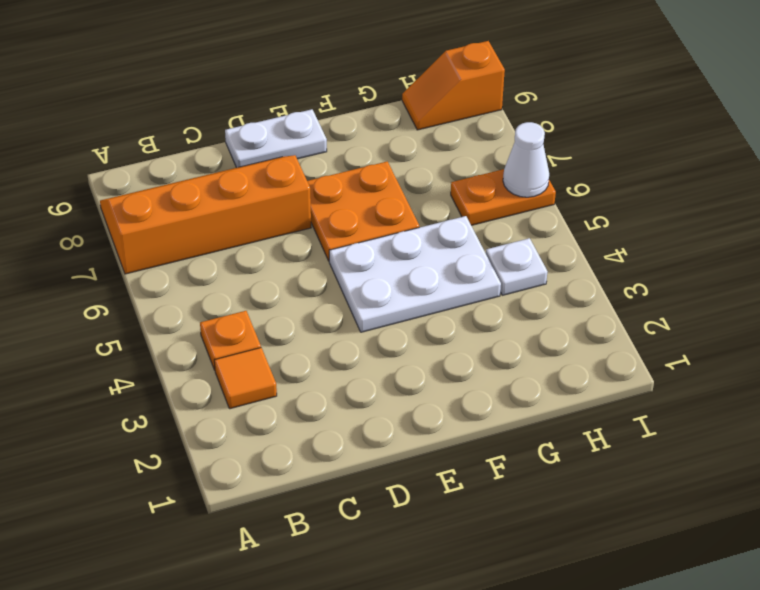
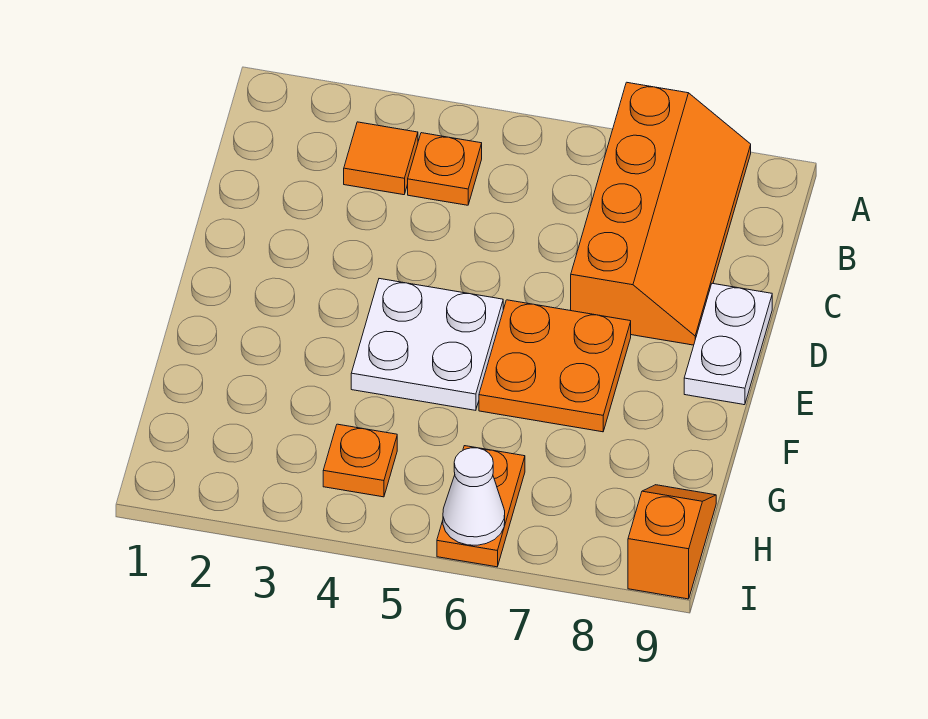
white plate E4:G5 level 1 -> white plate E4:F5 level 1
white plate H4 level 1 -> orange plate H4 level 1

